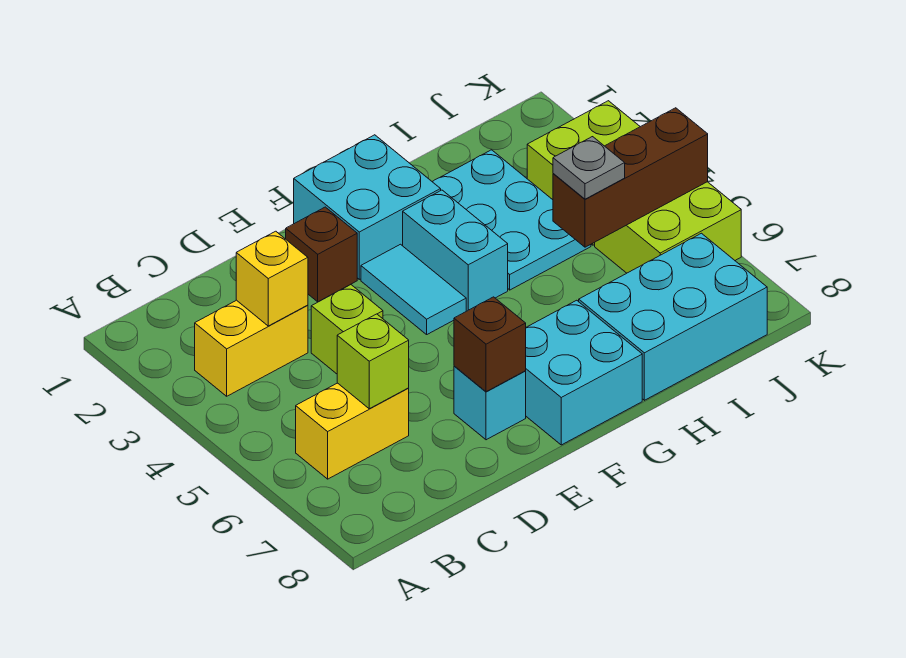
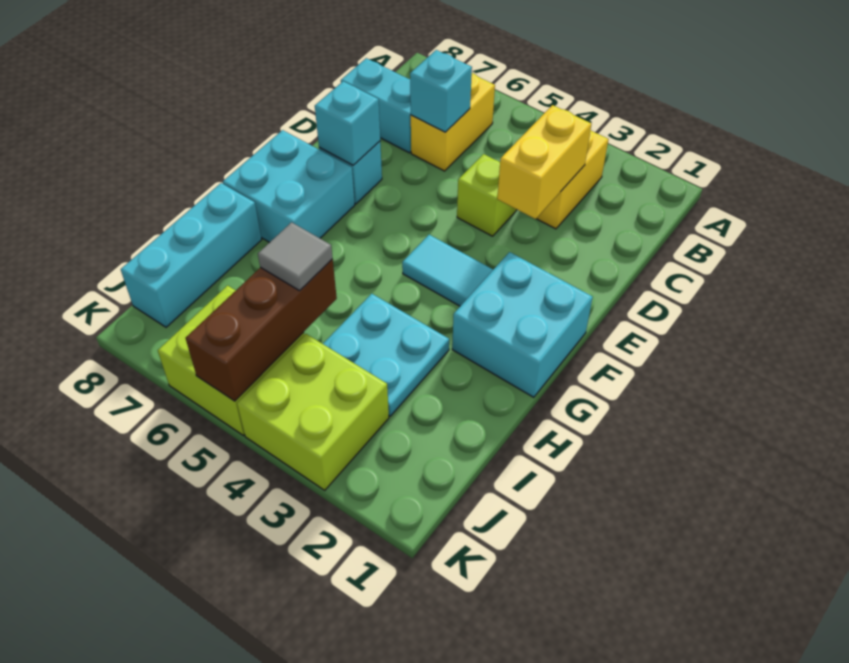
yellow brick C3 level 2 -> yellow brick C3:D3 level 2
lime brick C6 level 2 -> cyan brick C6 level 2
brown brick E2 level 1 -> none
brown brick E7 level 2 -> cyan brick E7 level 2
cyan brick G3:G4 level 1 -> cyan brick C7:C8 level 1
cyan plate H2:I4 level 1 -> cyan plate H3:I4 level 1
cyan brick H7:J8 level 1 -> cyan brick H8:J8 level 1
grey plate I5 level 3 -> grey tile I5 level 3

